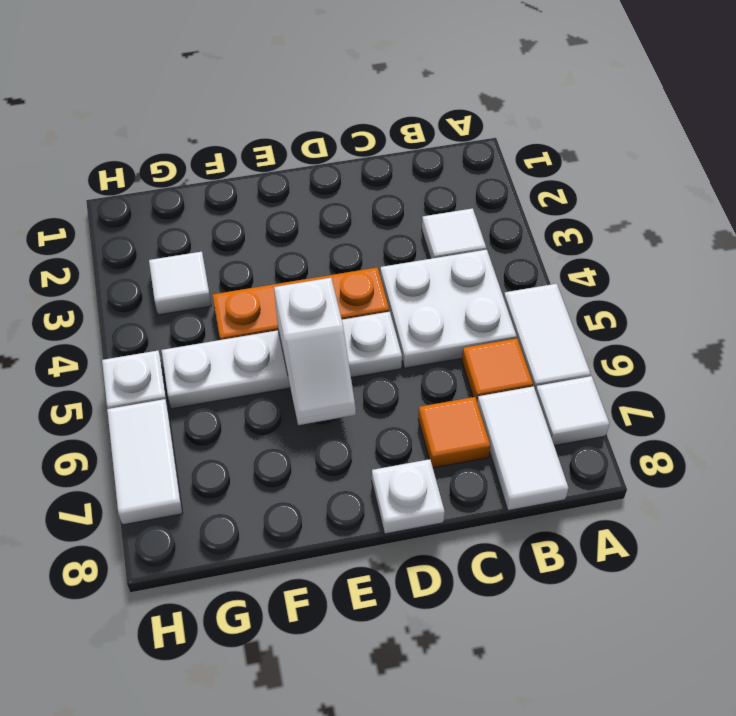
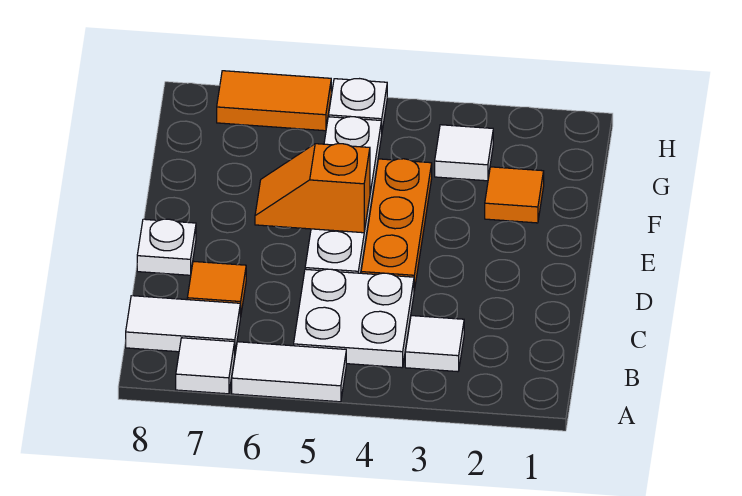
orange tile B6 level 1 -> orange tile F2 level 1
white slope E5:E6 level 2 top 5 -> orange slope E5:E6 level 2 top 5
white tile H6:H7 level 1 -> orange tile H6:H7 level 1

